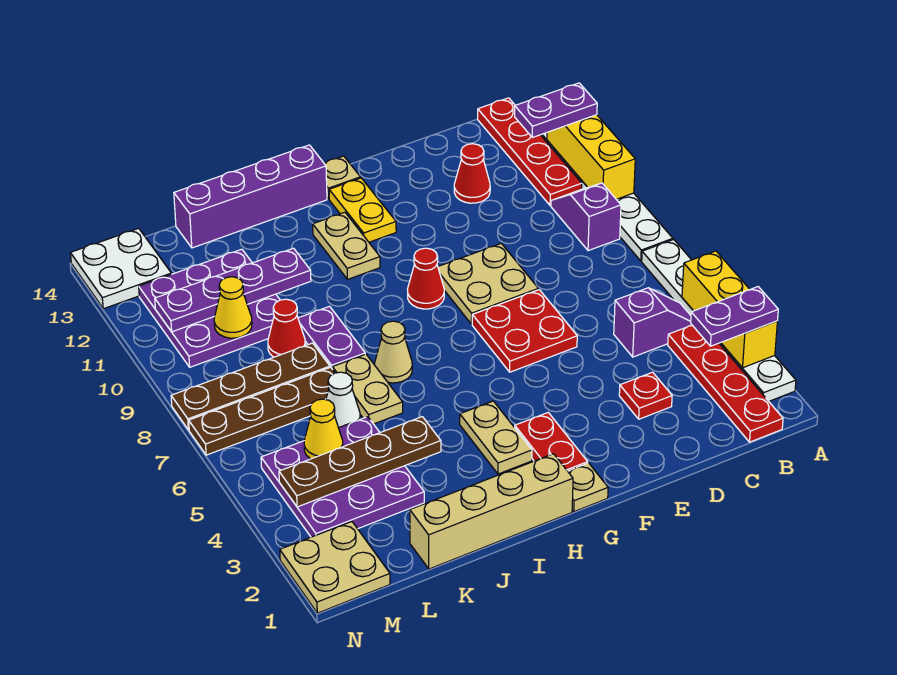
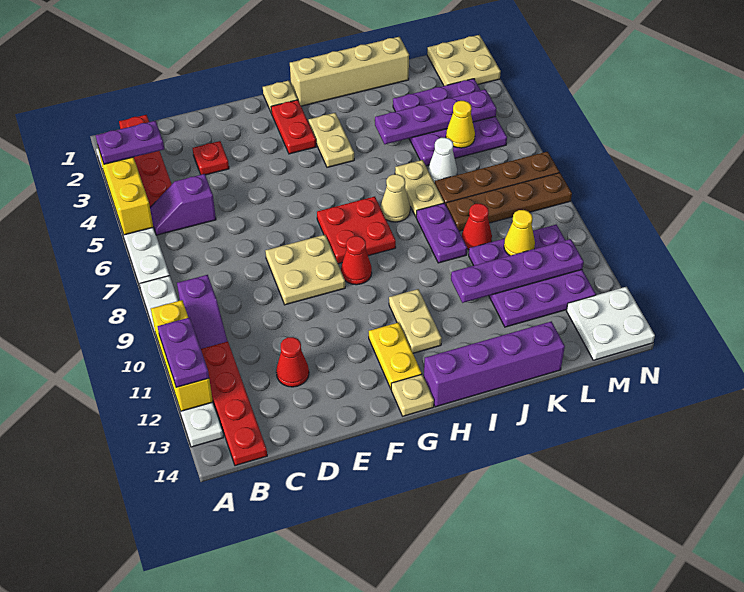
purple plate A12:B12 level 3 -> purple plate A11:A12 level 3
red plate E6:F7 level 1 -> red plate G7:H8 level 1
brown plate J4:M4 level 2 -> purple plate J4:M4 level 2

